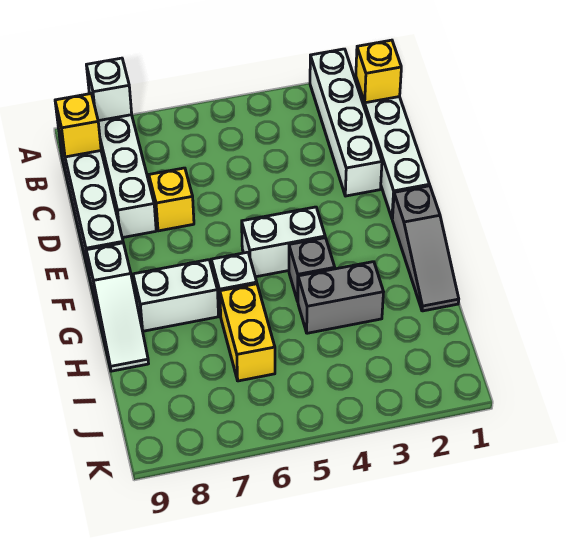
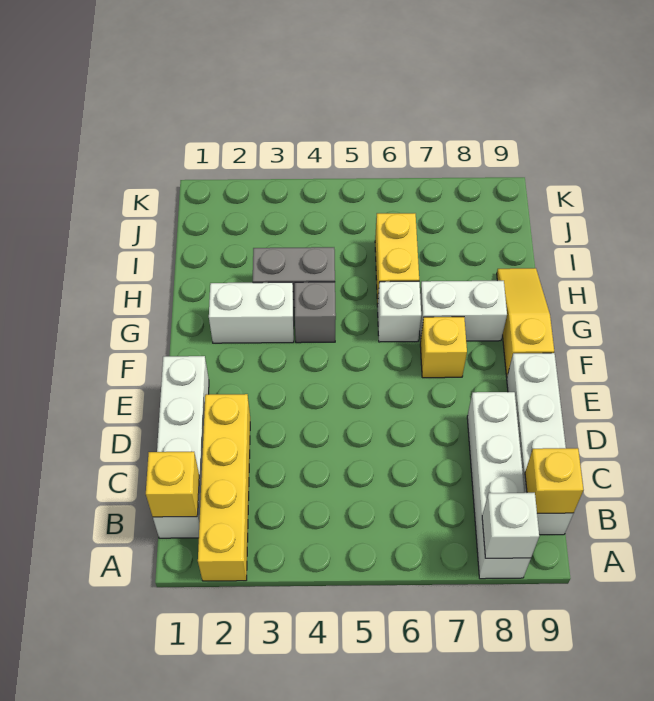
white brick A2:D2 level 1 -> yellow brick A2:D2 level 1
yellow brick D7 level 1 -> yellow brick F7 level 1
grey slope F1:H1 level 1 top F -> none
white brick F4:F5 level 1 -> white brick G2:G3 level 1
white slope F9:H9 level 1 top F -> yellow slope F9:H9 level 1 top F

